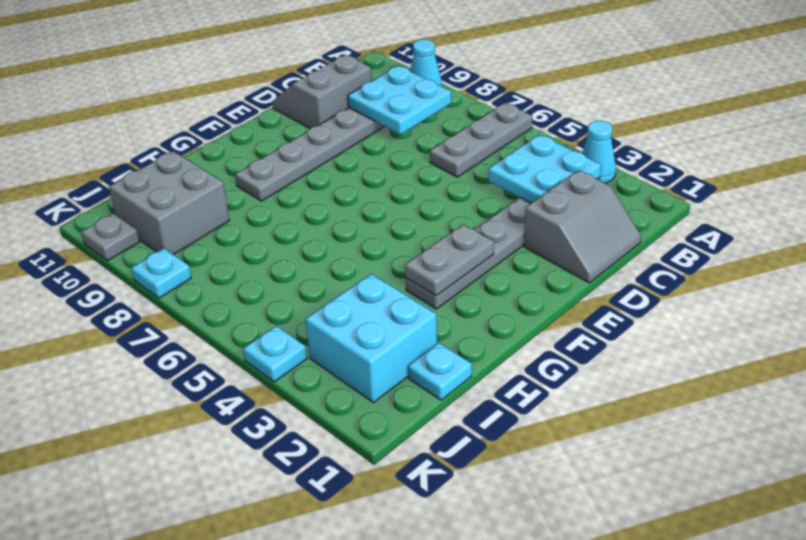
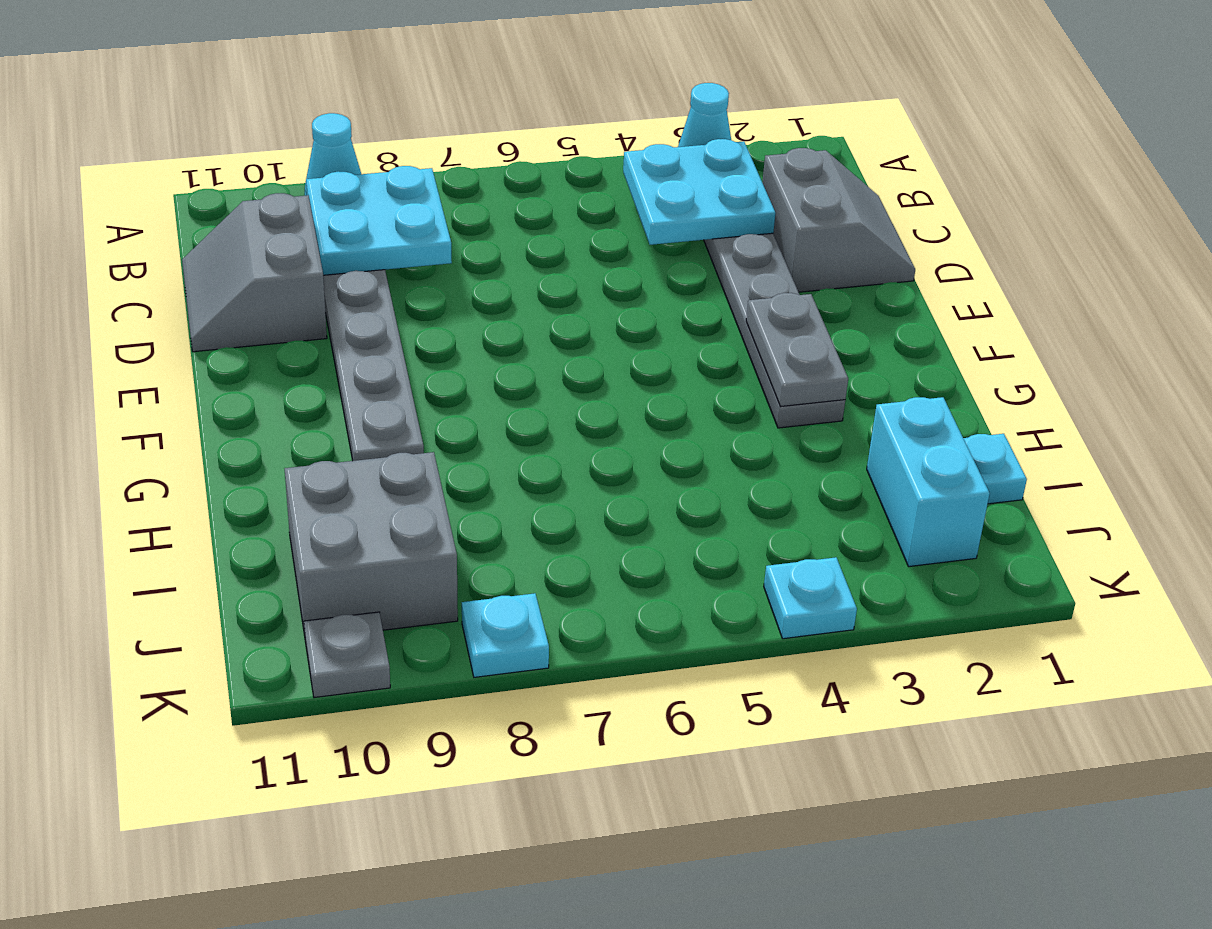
grey plate A6:C6 level 1 -> none
cyan brick I2:J3 level 1 -> cyan brick I2:J2 level 1

